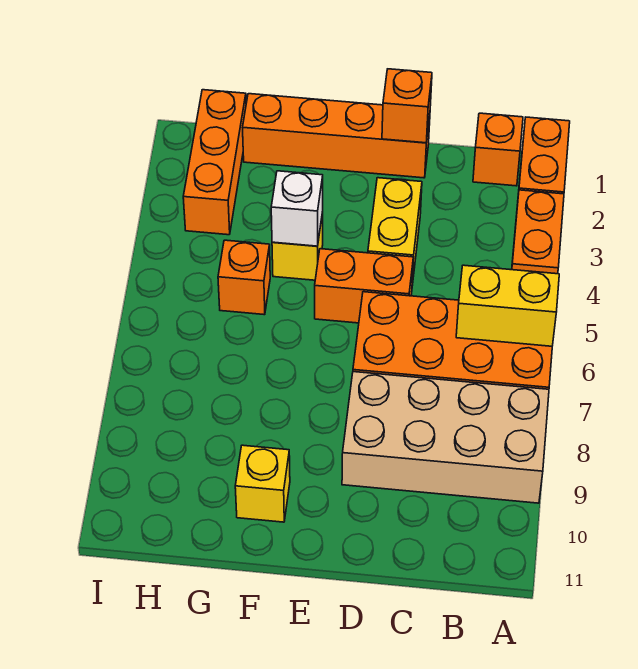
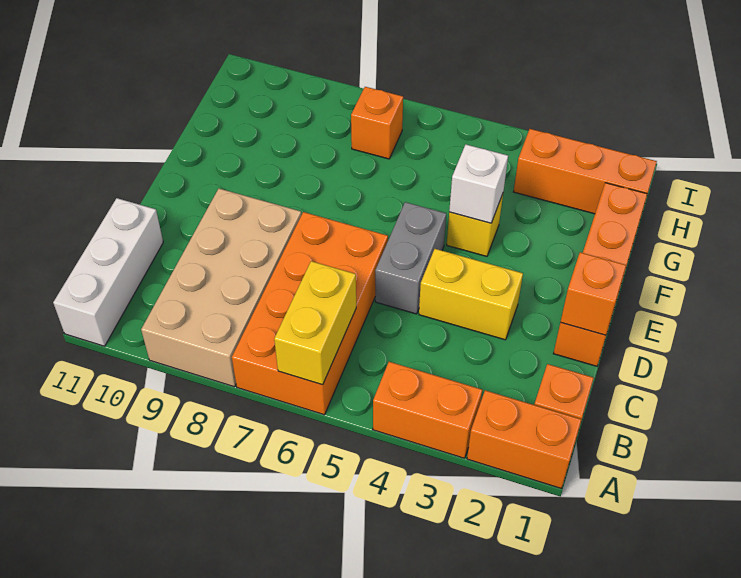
none -> white brick A11:C11 level 1
orange brick D5:E5 level 1 -> grey brick D5:E5 level 1
yellow brick F10 level 1 -> none
orange brick G5 level 1 -> orange brick H7 level 1

